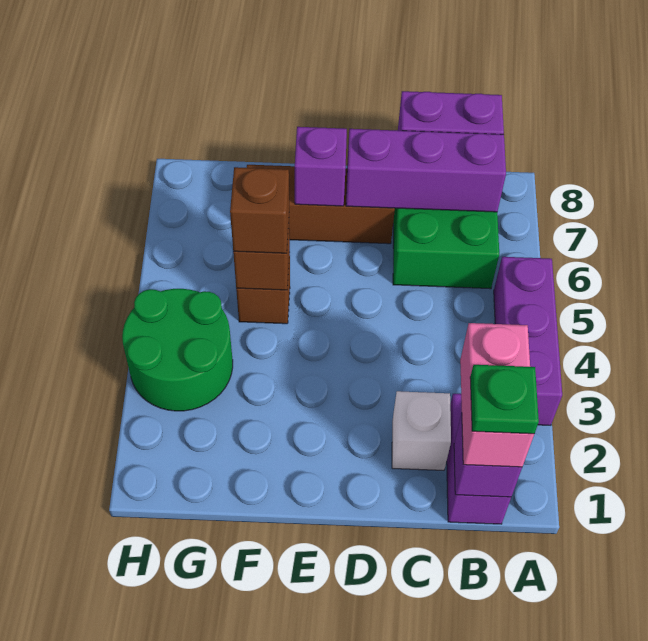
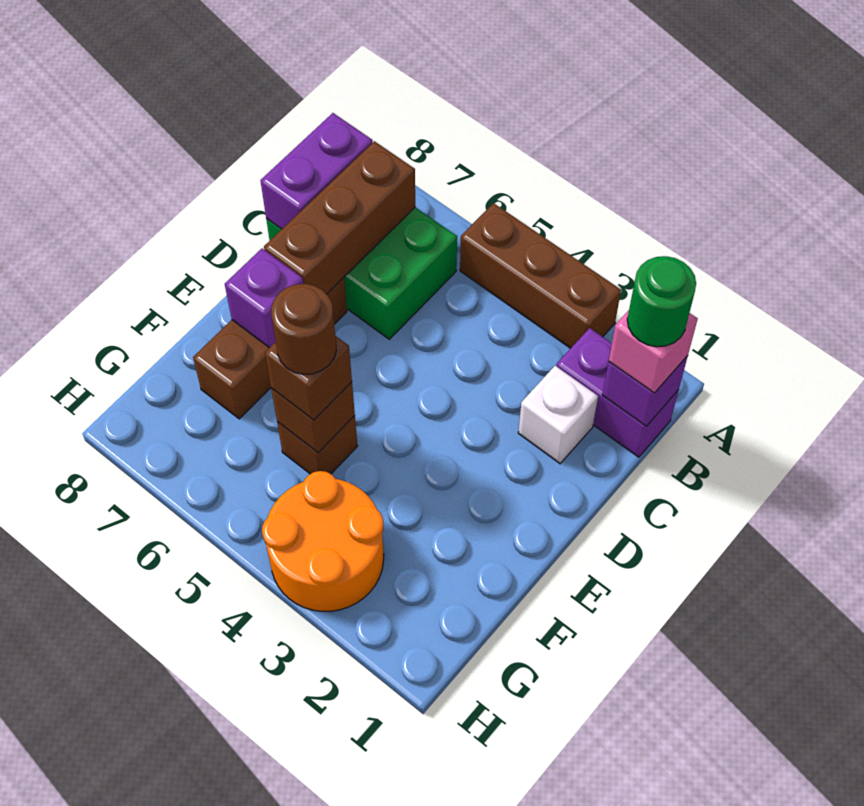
purple brick A3:A5 level 1 -> brown brick A3:A5 level 1
pink brick B1:B2 level 3 -> pink brick B1 level 3
green plate B1 level 4 -> green round brick B1 level 4
purple brick B7:D7 level 2 -> brown brick B7:D7 level 2
none -> brown round brick F5 level 4
green round brick G3:H4 level 1 -> orange round brick G3:H4 level 1

